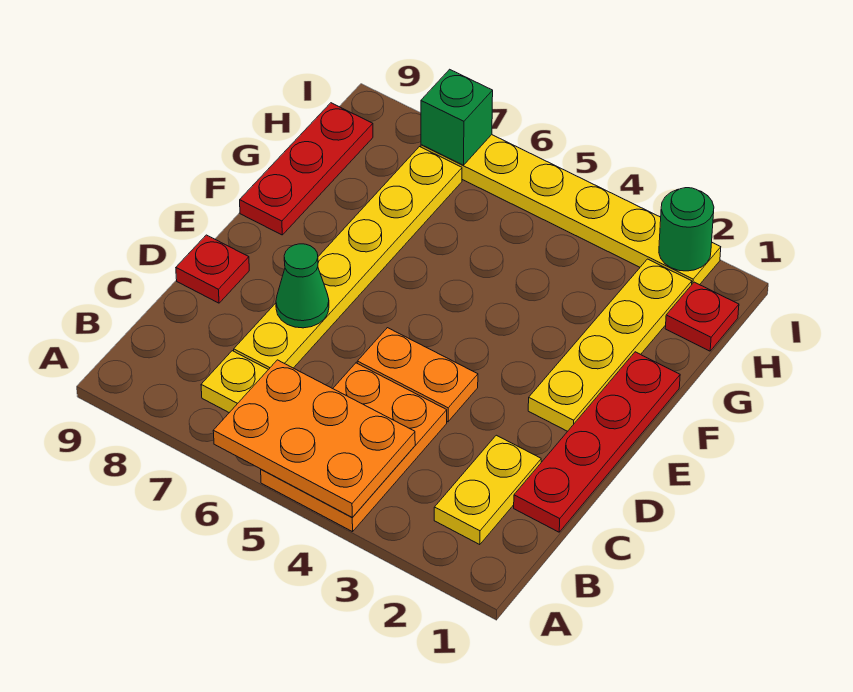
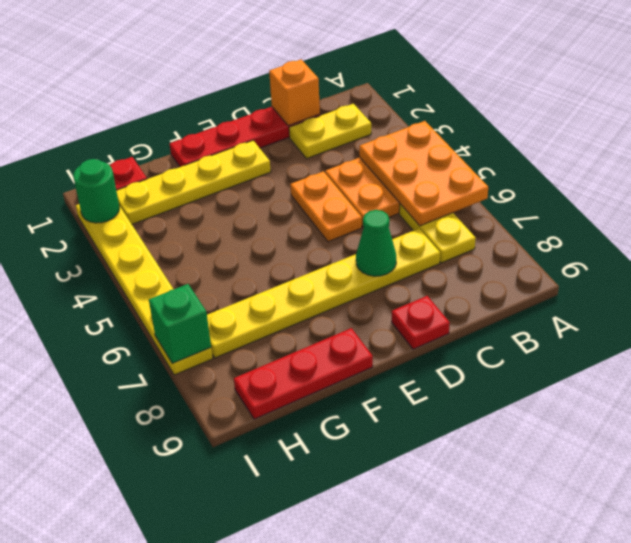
none -> orange brick C1 level 2

